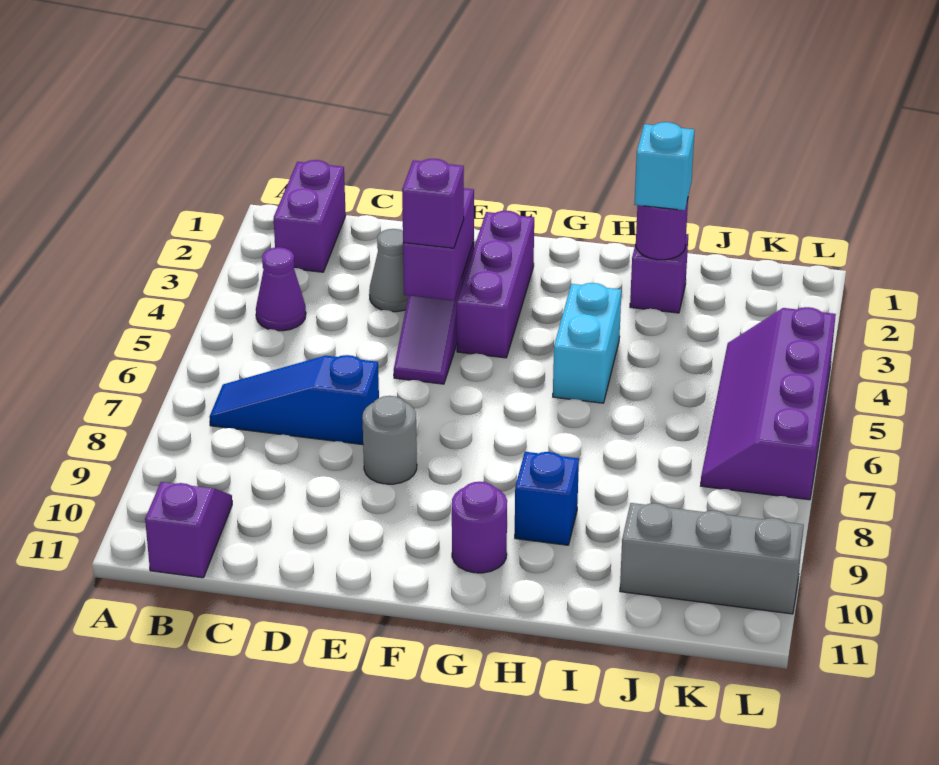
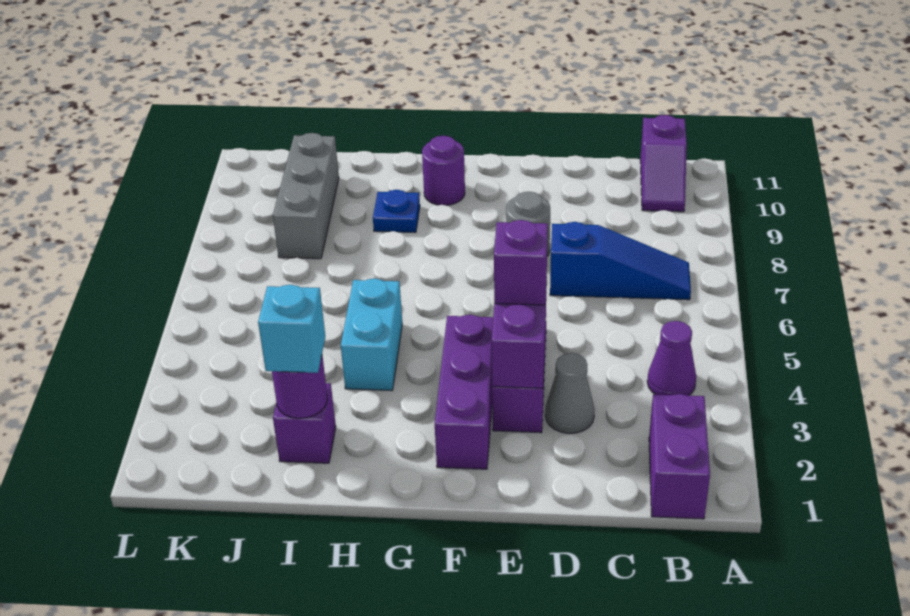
blue brick H9 level 1 -> blue plate H9 level 1
grey brick J10:L10 level 1 -> grey brick J8:J10 level 1
purple slope K4:L7 level 1 top L -> none

